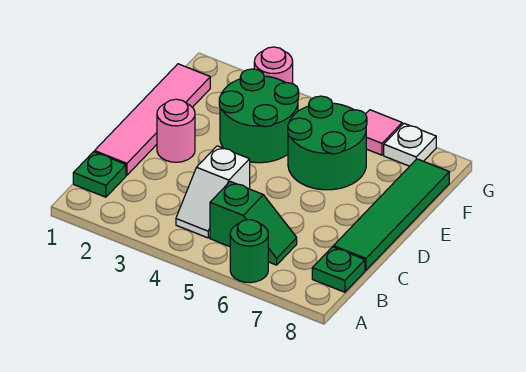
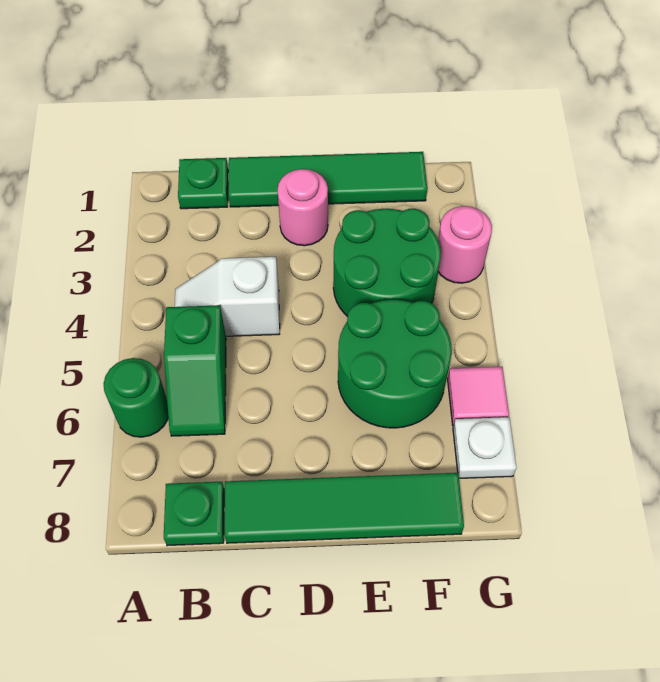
pink tile C1:F1 level 1 -> green tile C1:F1 level 1

